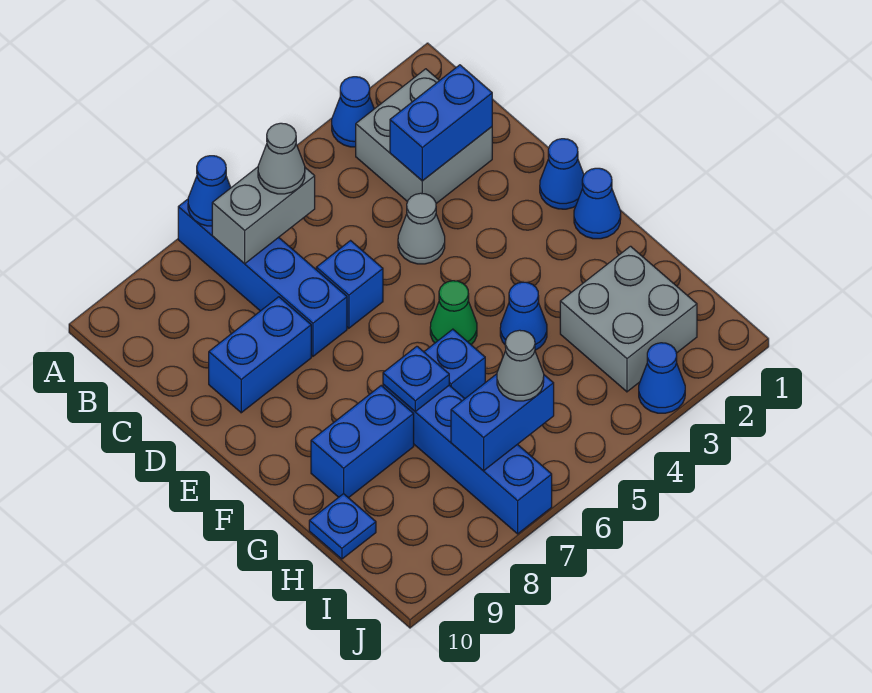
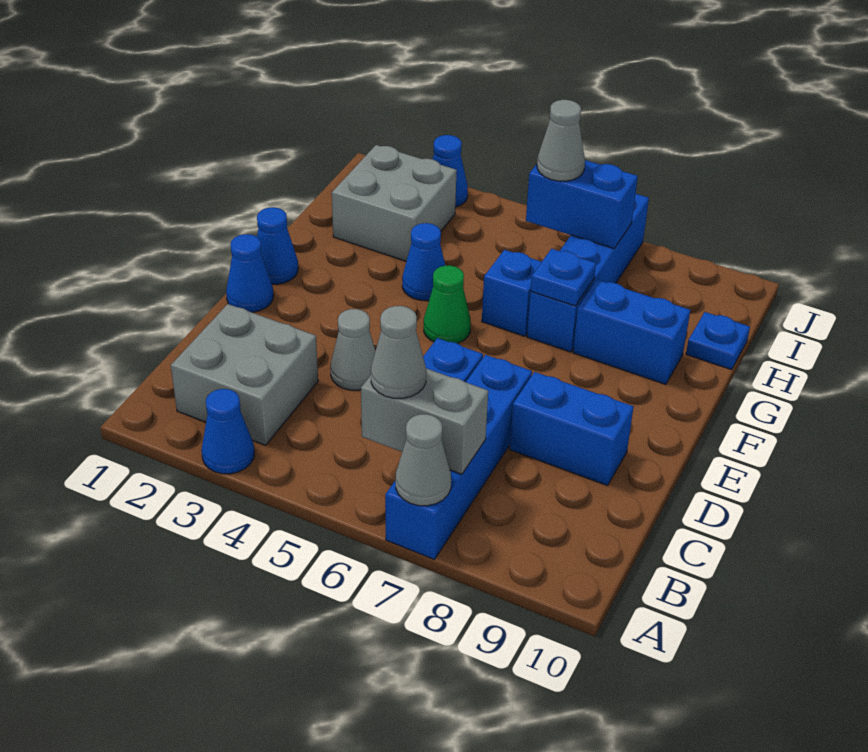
blue cone A7 level 2 -> grey cone A7 level 2
blue brick C2:C3 level 2 -> none

